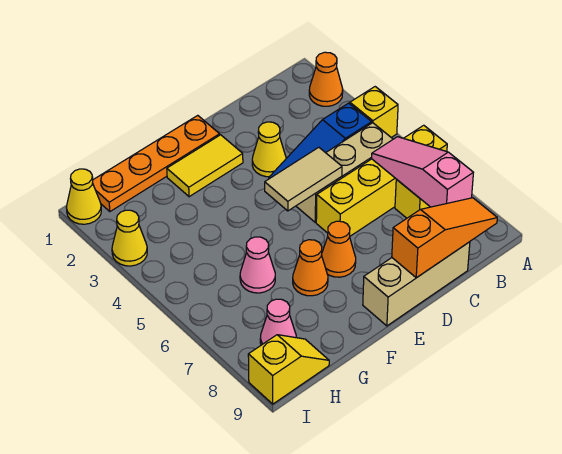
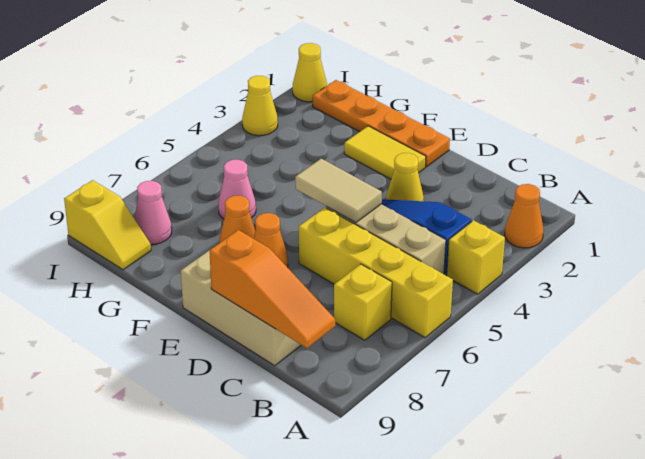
pink slope B6:B8 level 2 top 8 -> none

